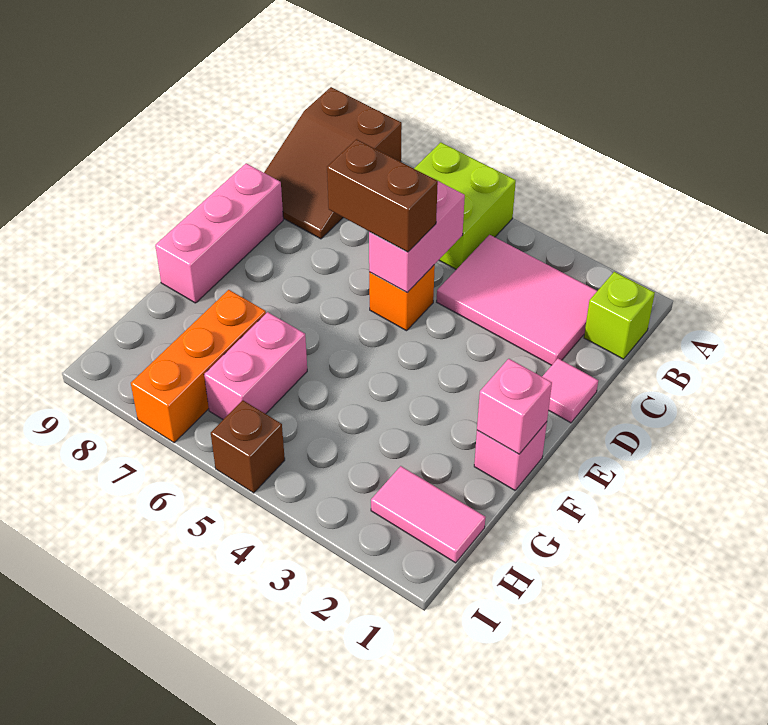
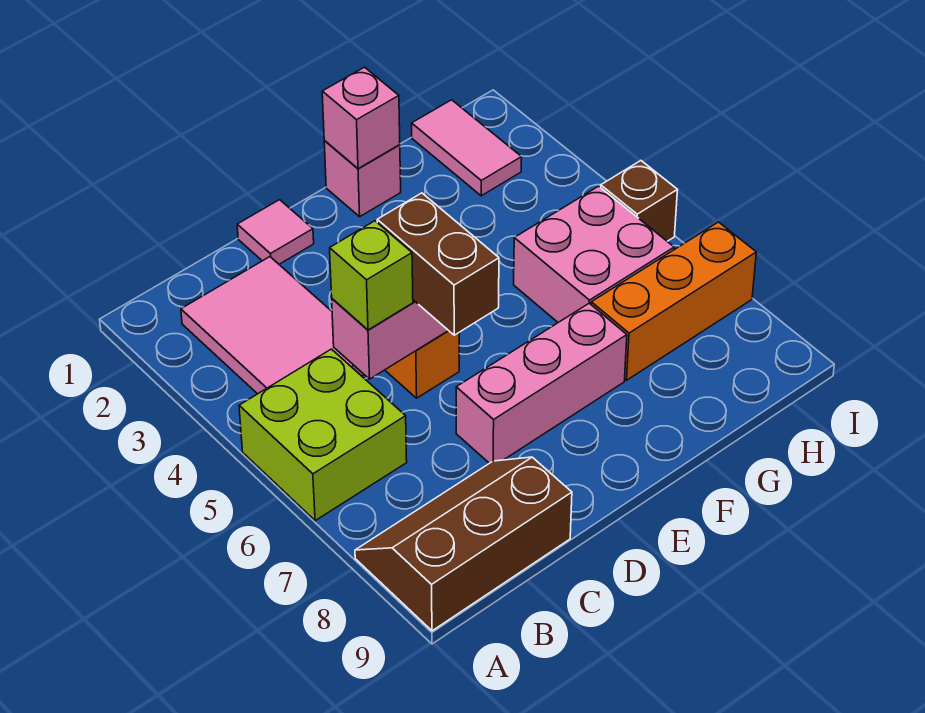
brown slope A8:C9 level 1 top A -> brown slope A8:C9 level 1 top 9
lime brick B1 level 1 -> lime brick C5 level 3
pink brick D9:F9 level 1 -> pink brick D7:F7 level 1
pink brick G6:H6 level 1 -> pink brick G5:H6 level 1

